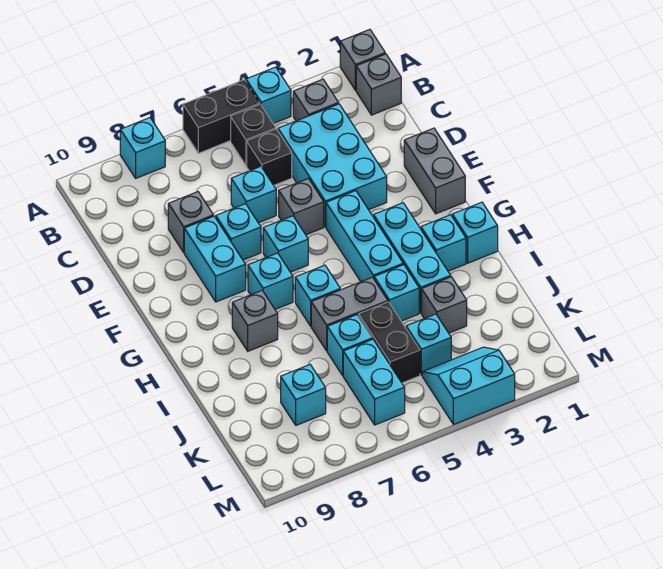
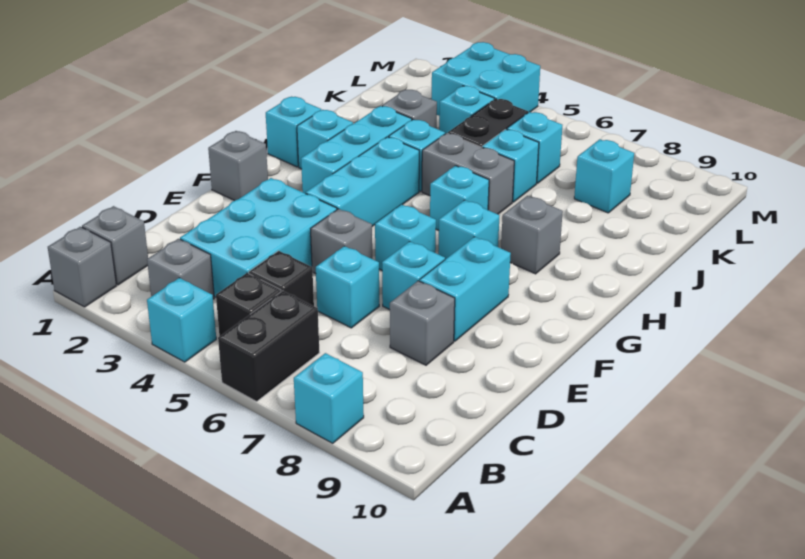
black brick A5:A6 level 1 -> black brick A6:B6 level 1
grey brick E1:F1 level 1 -> grey brick F1 level 1
cyan brick K6:L6 level 1 -> cyan brick K6 level 1
cyan slope L3:M4 level 1 top M -> cyan brick L3:M4 level 1

